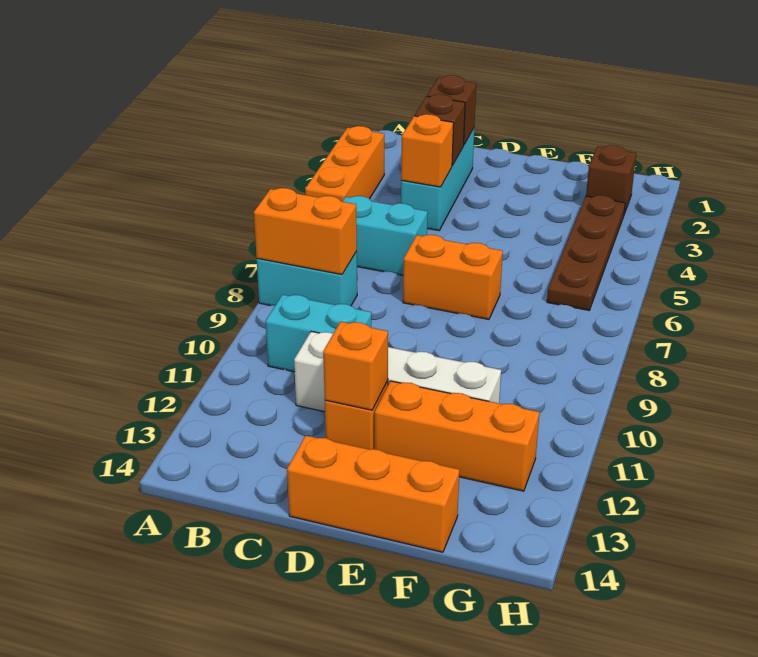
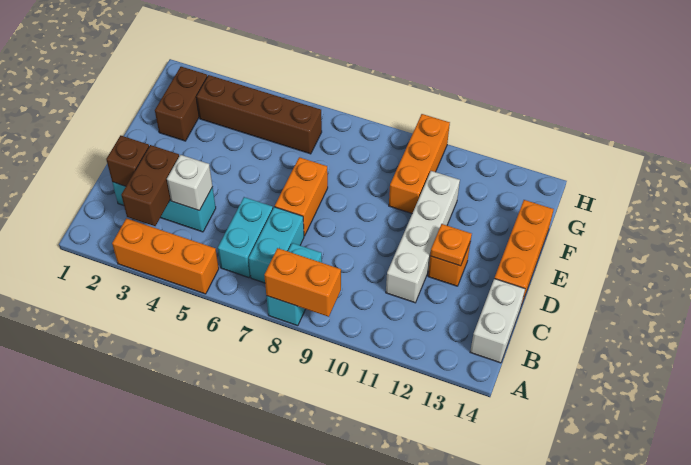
orange brick A8:B8 level 2 -> orange brick A8:A9 level 2
cyan brick B10:C10 level 1 -> cyan brick B7:C7 level 1
none -> white brick B14:C14 level 1
brown brick C3 level 2 -> brown brick B3:C3 level 2
orange brick C4 level 2 -> white brick C4 level 2
orange brick D12 level 2 -> orange plate D12 level 2
orange brick E12:G12 level 1 -> orange brick F10:H10 level 1
brown brick G2 level 1 -> brown brick F2:G2 level 1
brown plate G3:G6 level 1 -> brown brick G3:G6 level 1

